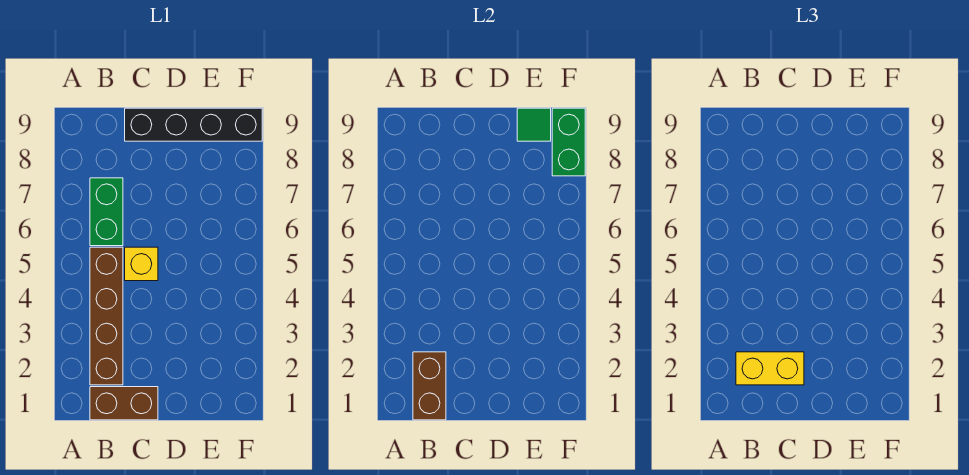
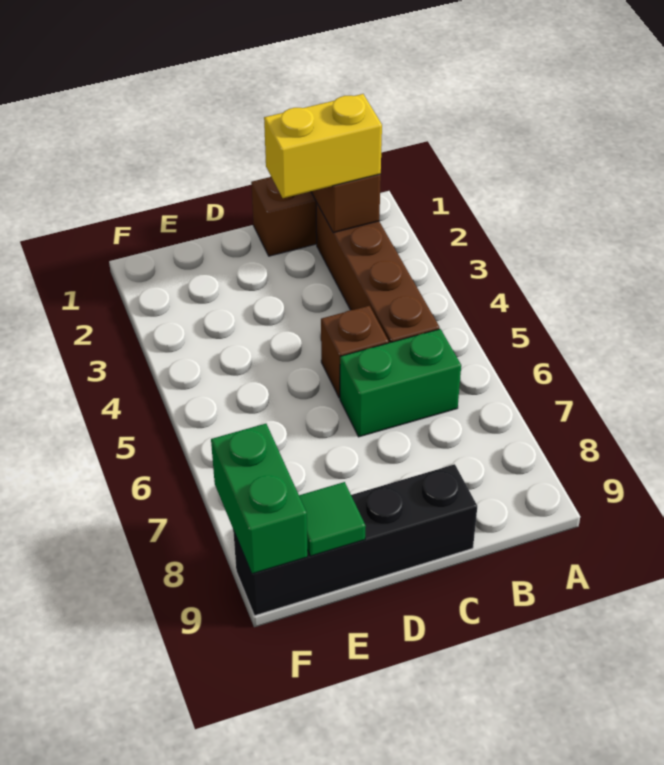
green brick B6:B7 level 1 -> green brick B6:C6 level 1
yellow brick C5 level 1 -> brown brick C5 level 1

